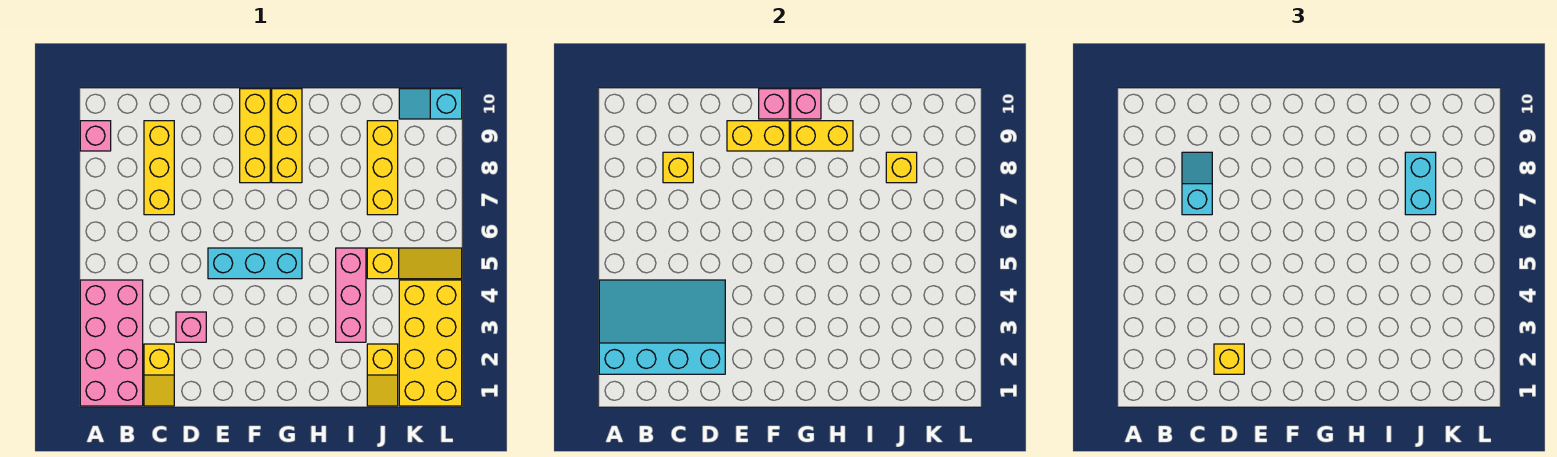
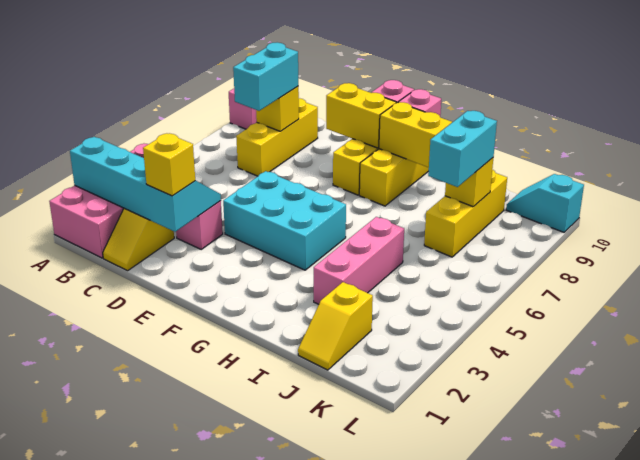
cyan slope A2:D4 level 2 top 2 -> cyan slope A2:D3 level 2 top 2
cyan slope C7:C8 level 3 top 7 -> cyan brick C7:C8 level 3
cyan brick E5:G5 level 1 -> cyan brick E4:G5 level 1
yellow slope J5:L5 level 1 top J -> none
yellow brick K1:L4 level 1 -> none

